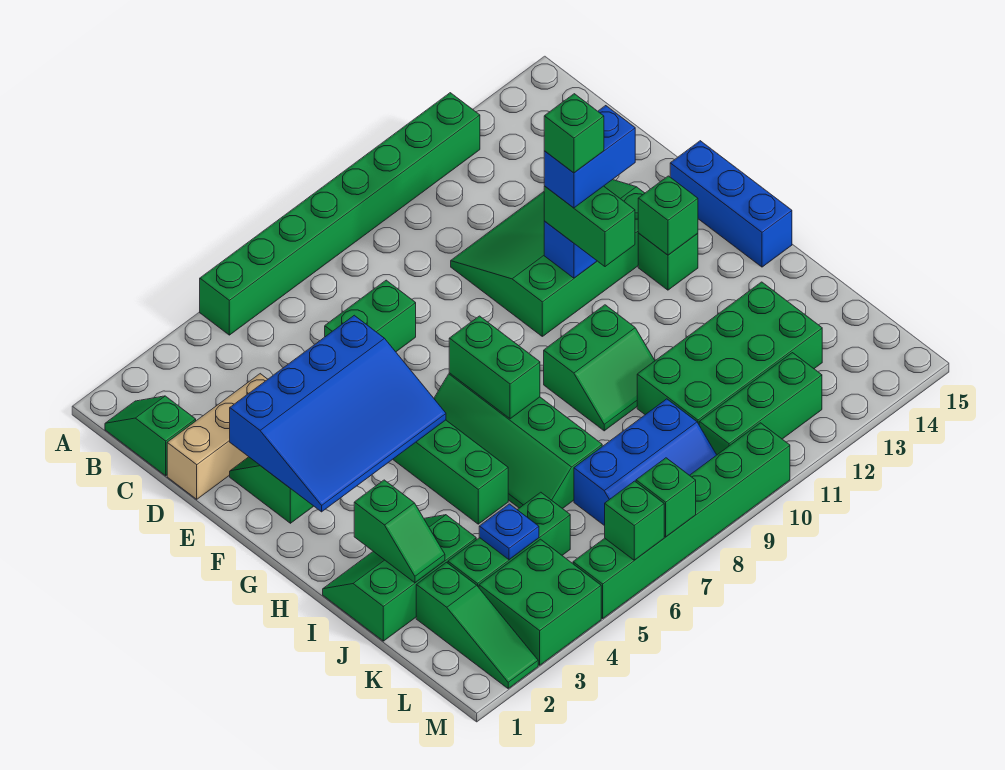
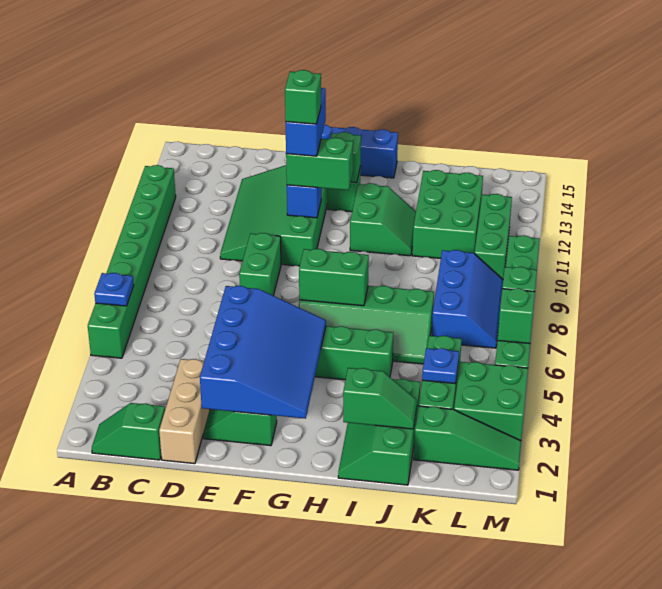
none -> blue plate A6 level 2
green brick D6:D7 level 1 -> green brick E8:E9 level 1
green slope H9:I10 level 1 top H -> green slope H11:I12 level 1 top H
green brick J10:K13 level 1 -> green brick J11:K13 level 1

